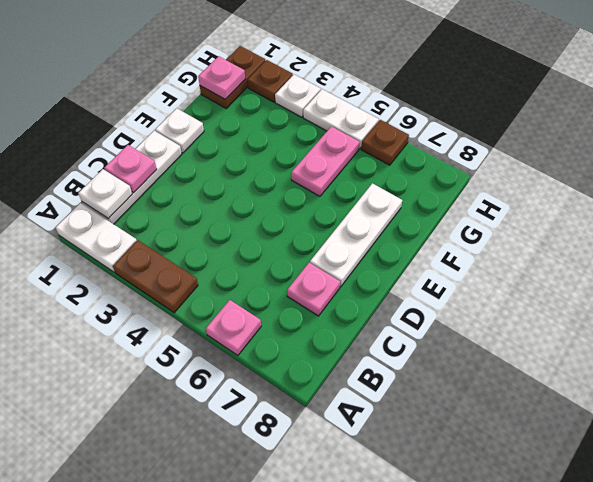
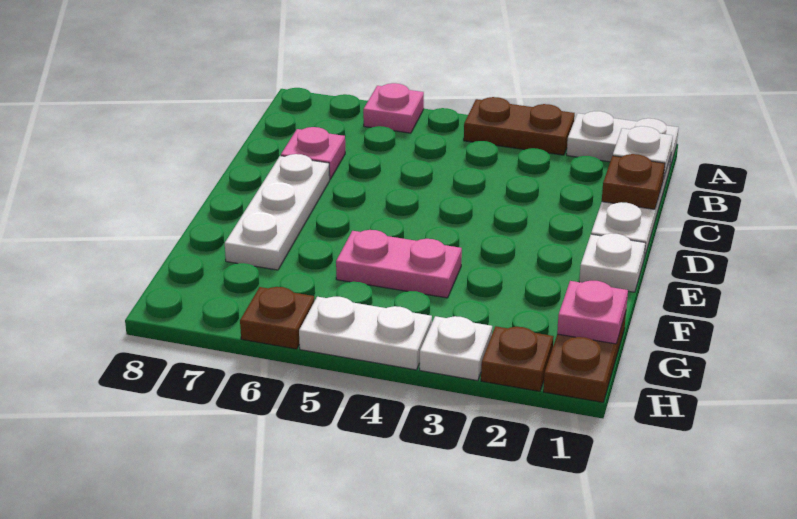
pink plate C1 level 2 -> brown plate C1 level 2
pink plate F5:G5 level 1 -> pink plate F4:F5 level 1

